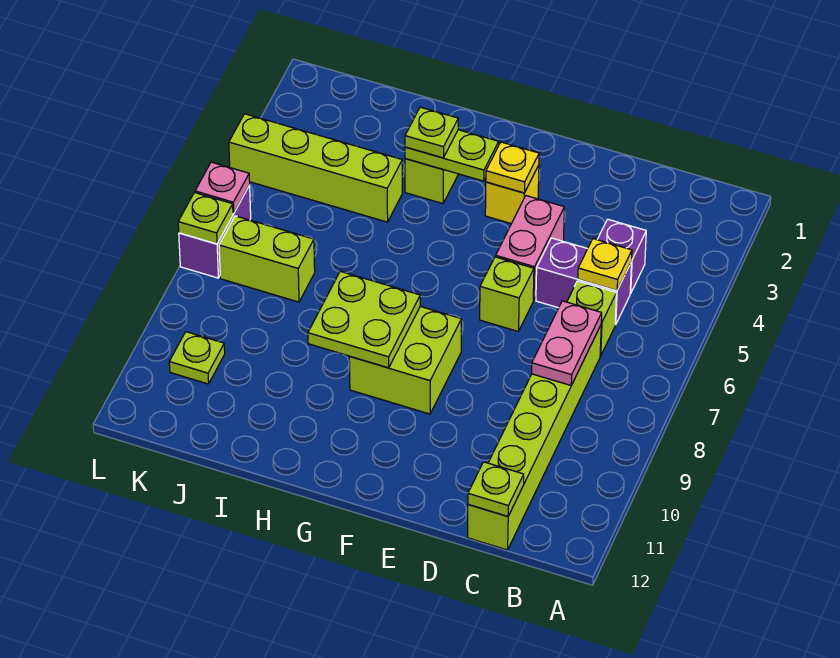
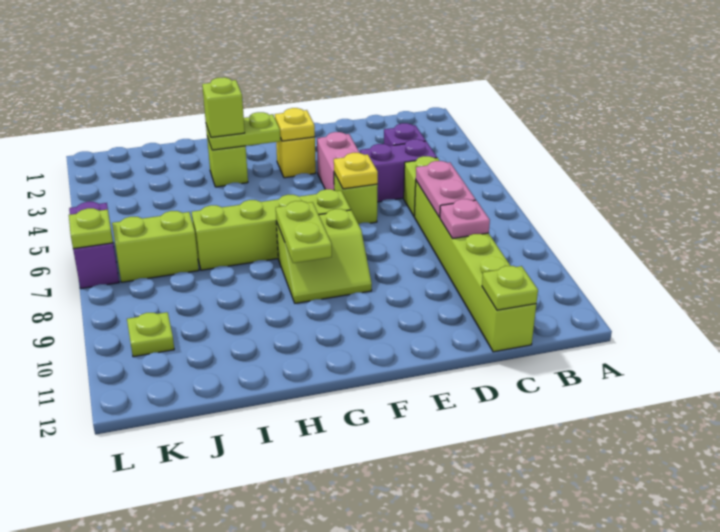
yellow plate C5 level 2 -> yellow plate E6 level 2
lime brick F8:G9 level 1 -> lime slope F8:G9 level 1 top 8
lime plate G8:H9 level 2 -> lime plate G8:G9 level 2
lime plate H3 level 3 -> lime brick H3 level 3
lime brick I4:L4 level 1 -> lime brick F7:I7 level 1
pink plate L6 level 2 -> pink plate C9 level 2

